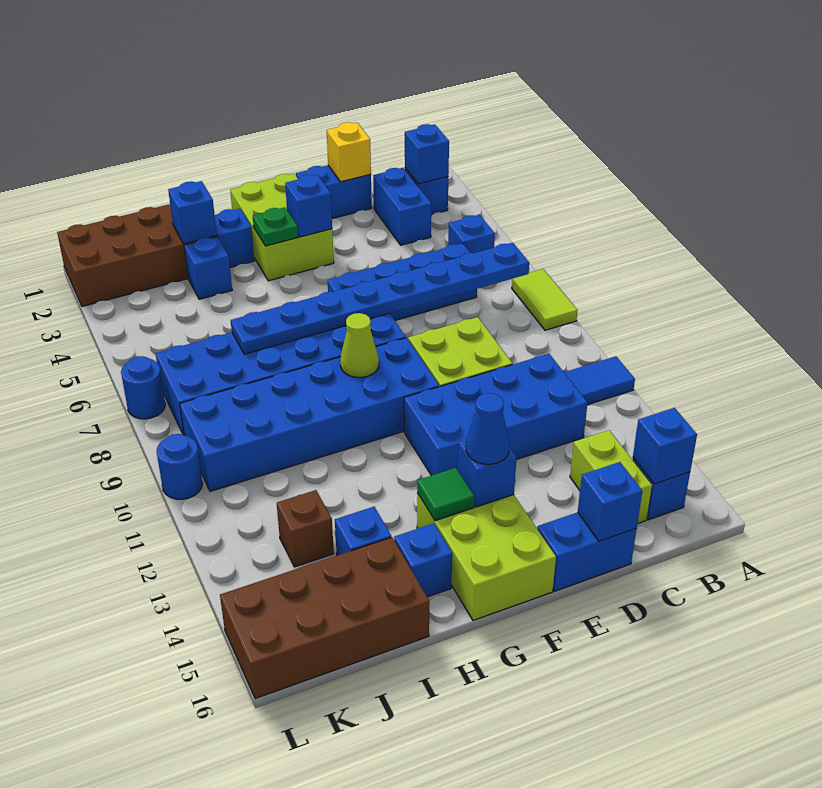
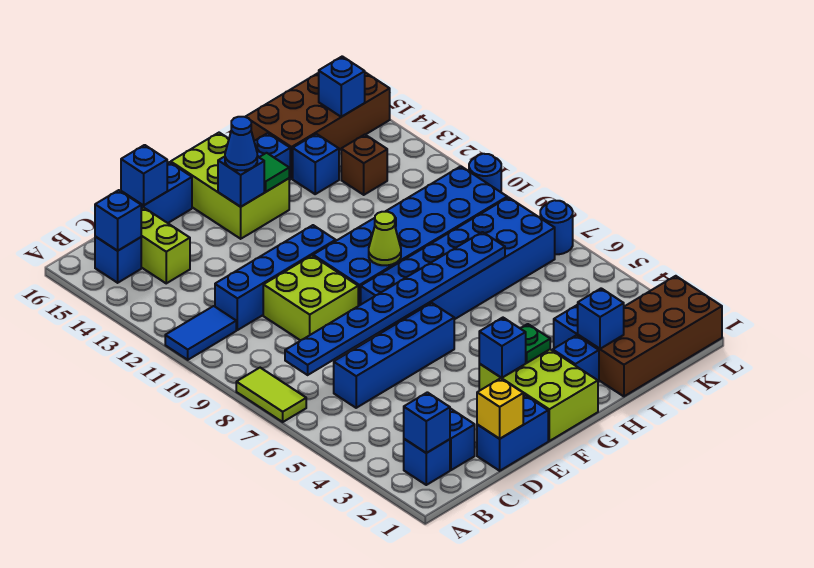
blue brick B5 level 1 -> blue brick K15 level 2
blue brick C11:F12 level 1 -> blue brick C11:F11 level 1

